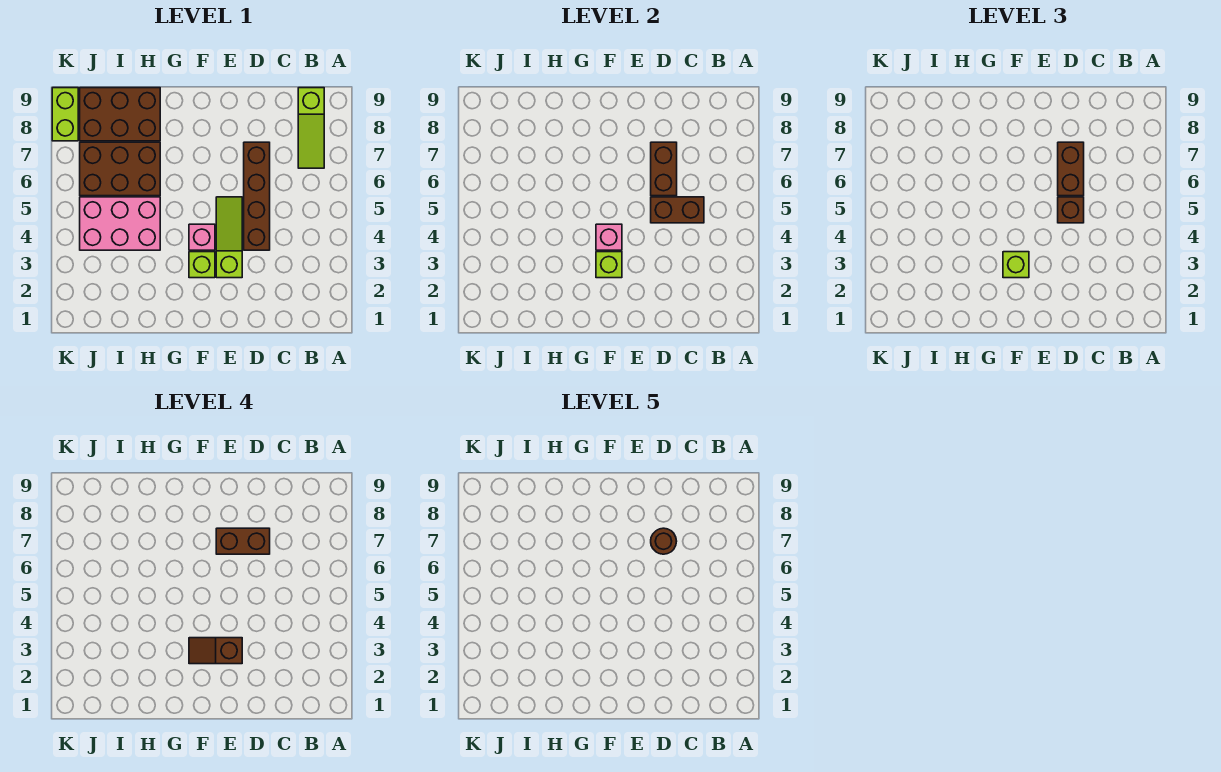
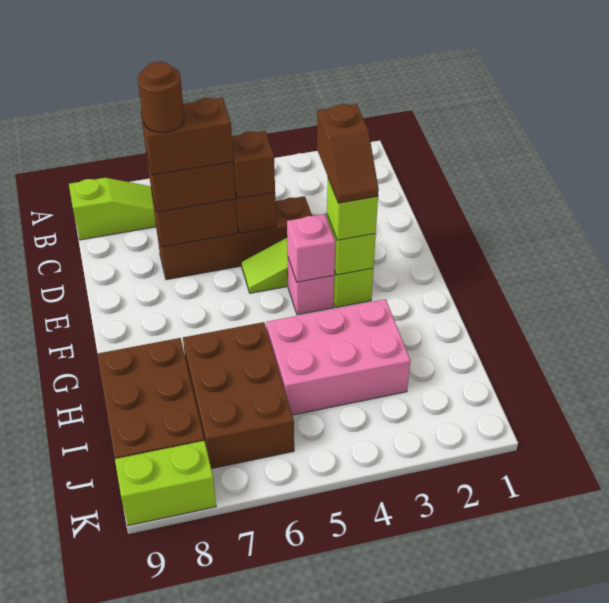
brown brick D7:E7 level 4 -> brown brick D6:D7 level 4
pink brick H4:J5 level 1 -> pink brick H3:I5 level 1

